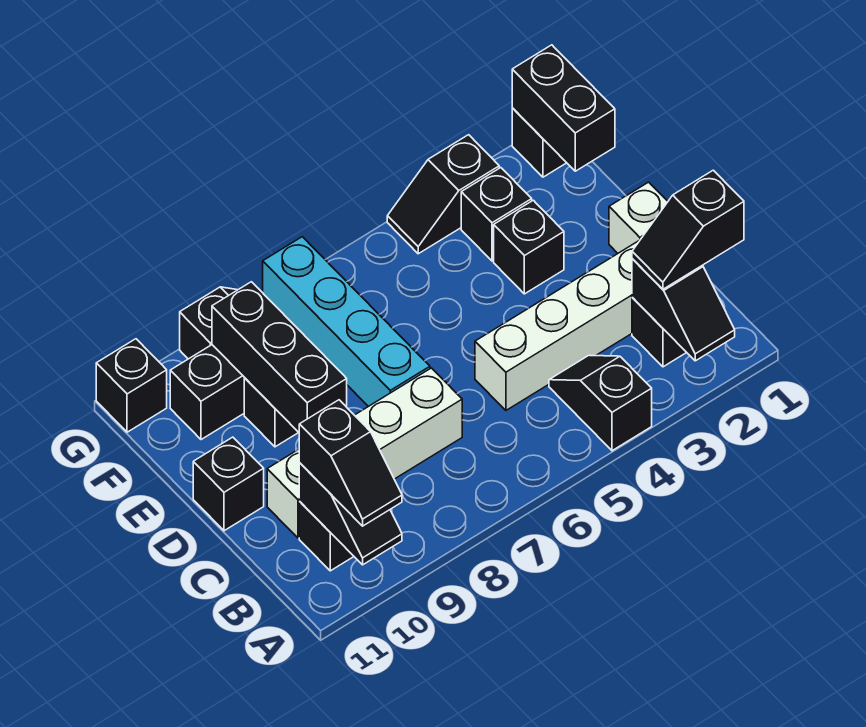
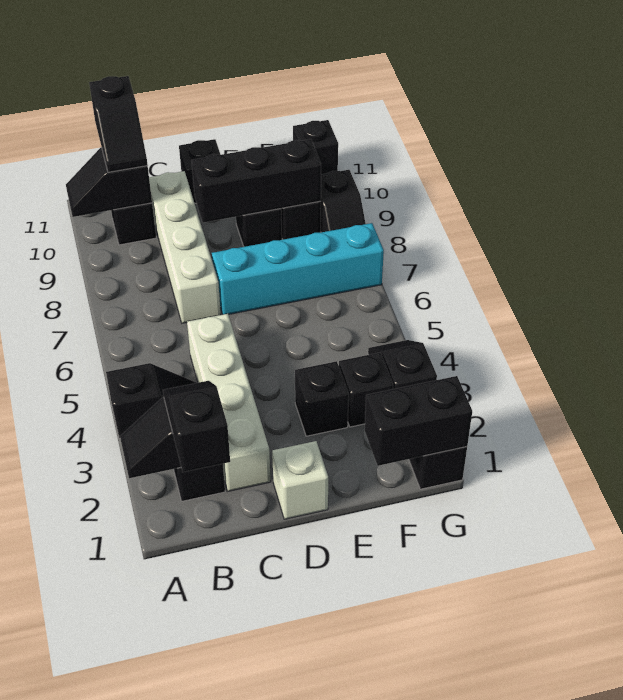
black slope A10:B10 level 3 top B -> black slope B10:B11 level 3 top 11

